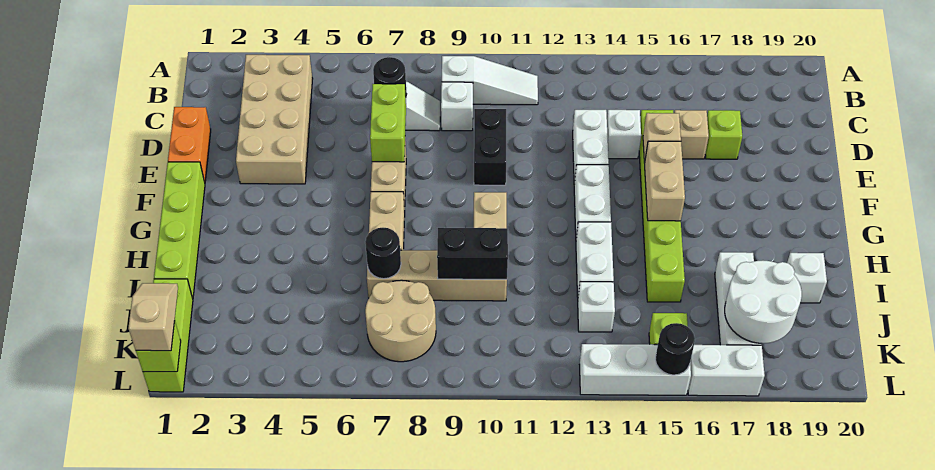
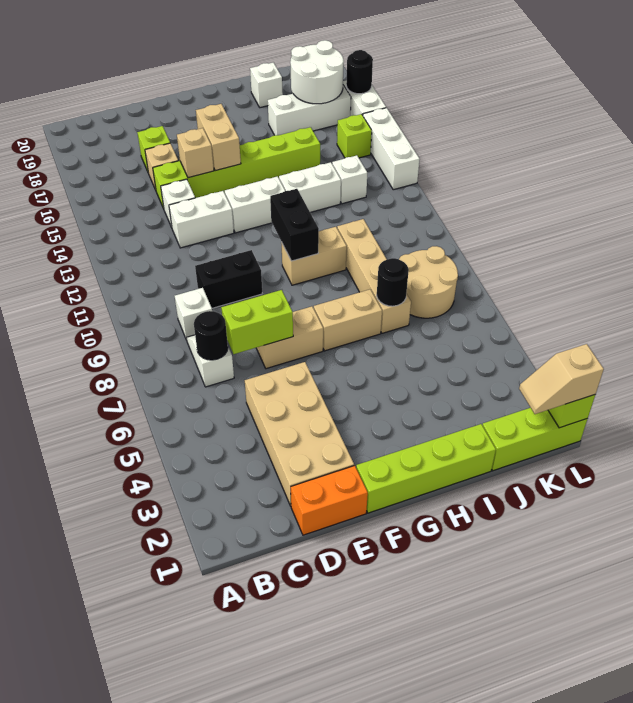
tan brick B3:E4 level 1 -> tan brick D2:E5 level 1
white slope B9:B11 level 1 top 9 -> none
tan brick F15:G15 level 2 -> tan brick F15:F16 level 2
black brick I9:I10 level 2 -> black brick G10:G11 level 2
black round brick L15 level 2 -> black round brick L17 level 2

